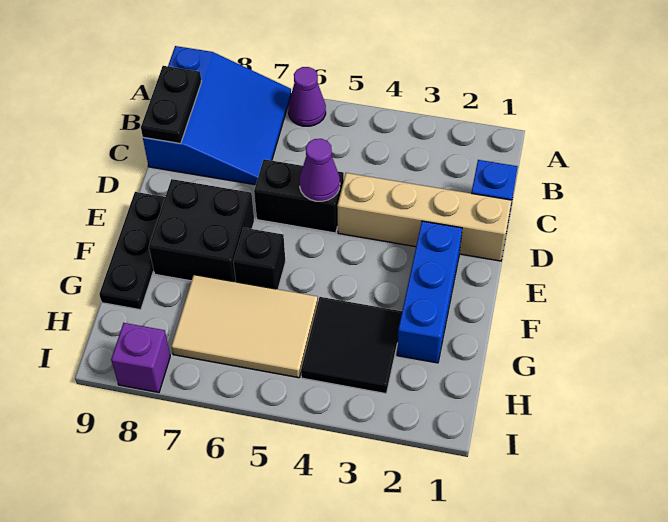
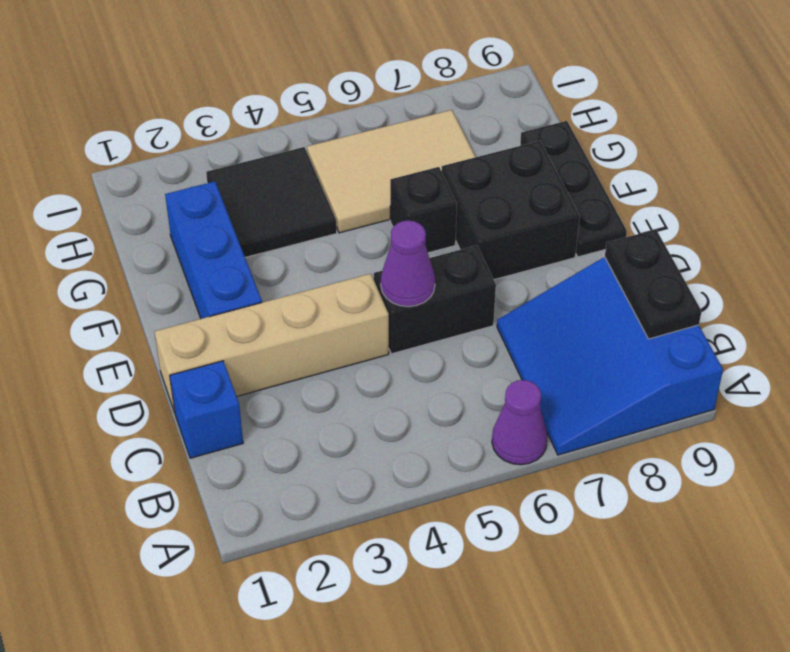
purple brick I8 level 1 -> none

